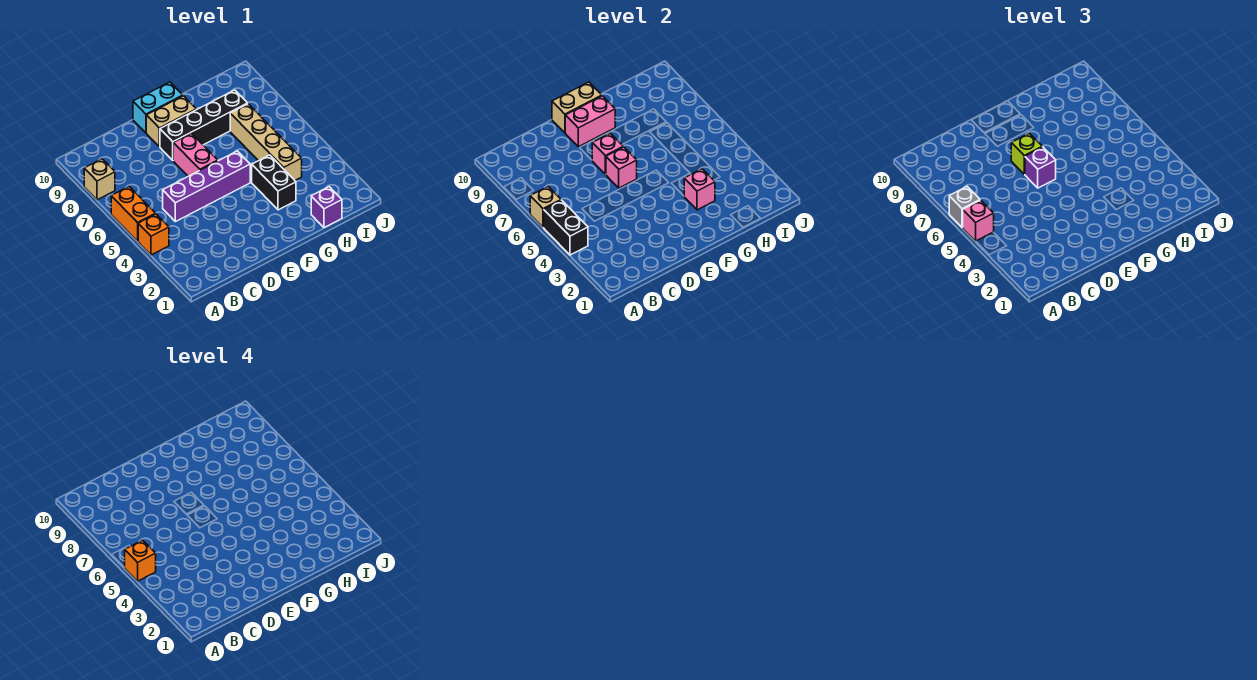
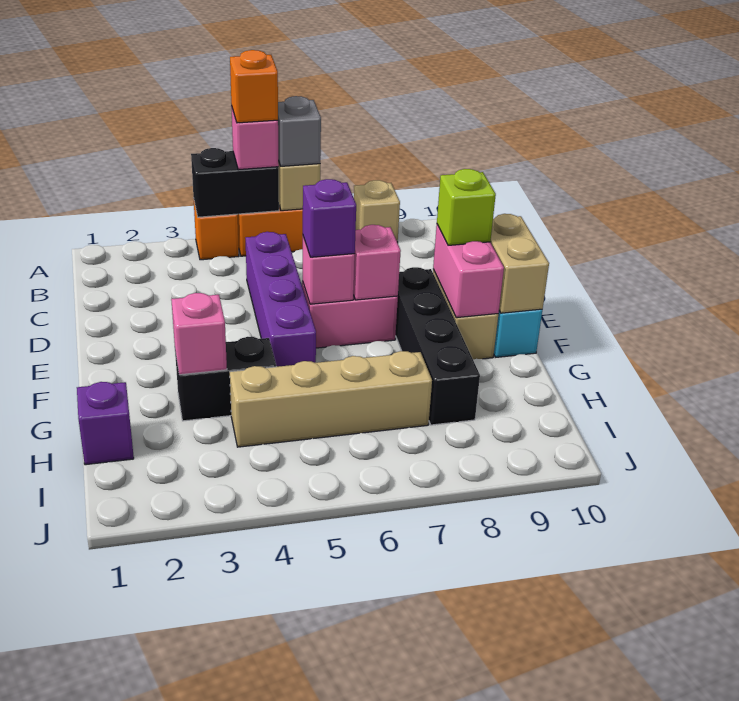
lime brick E7 level 3 -> lime brick E9 level 3

